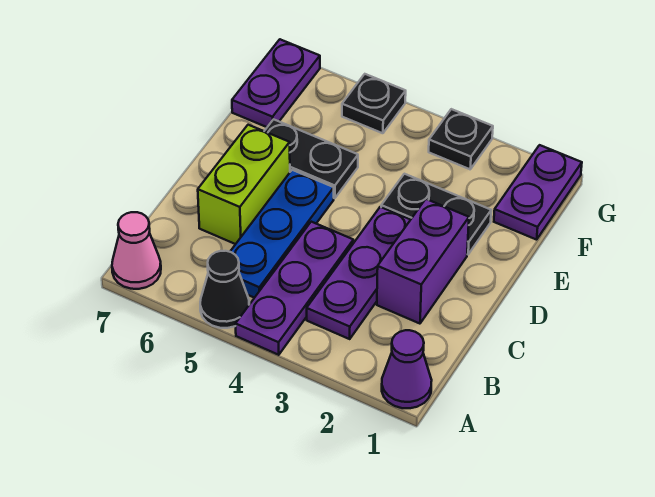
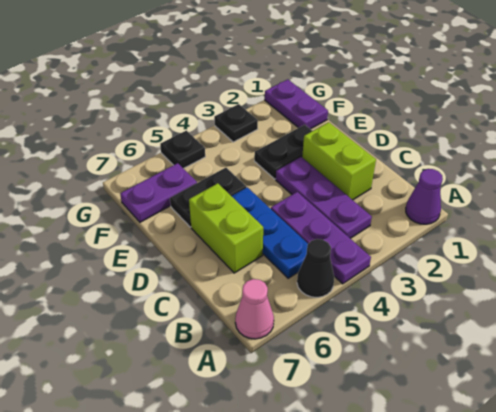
purple brick C2:D2 level 1 -> lime brick C2:D2 level 1
purple plate F7:G7 level 1 -> purple plate F6:F7 level 1

